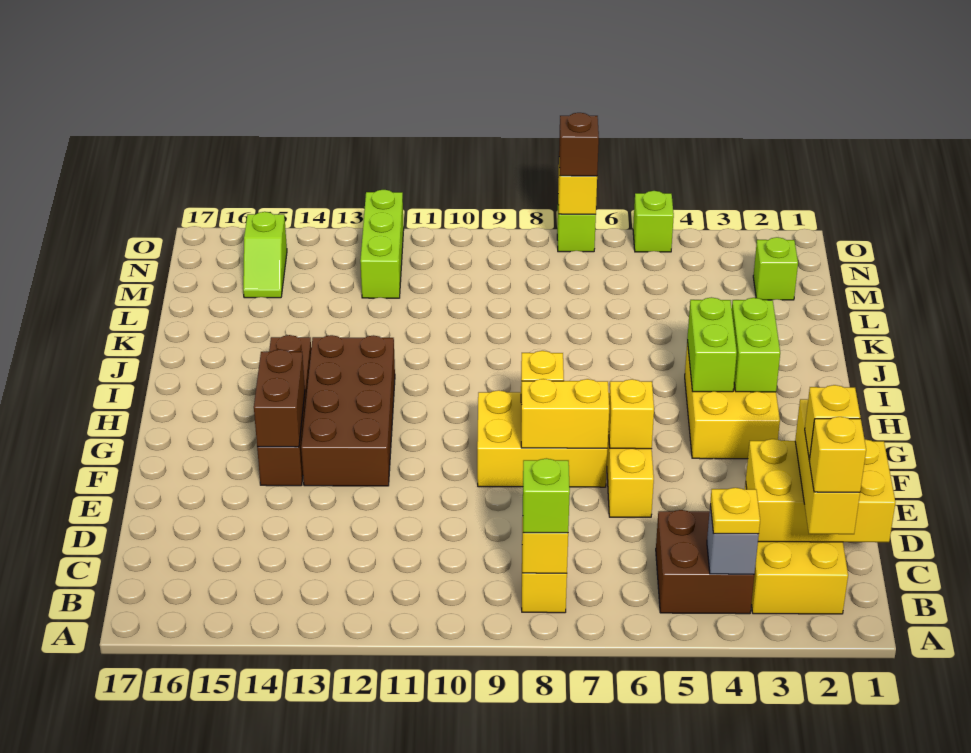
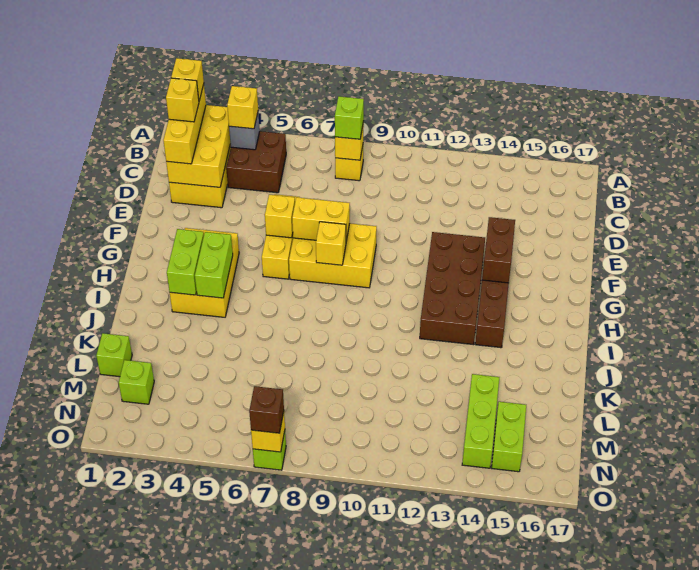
yellow plate B4 level 3 -> yellow brick B4 level 3
yellow brick C1:D3 level 2 -> yellow brick B2:D3 level 2
lime brick M12:O12 level 1 -> lime brick L14:N14 level 1
lime slope M15:N15 level 1 top N -> lime brick M15:N15 level 1
lime brick O5 level 1 -> lime brick L1 level 1

